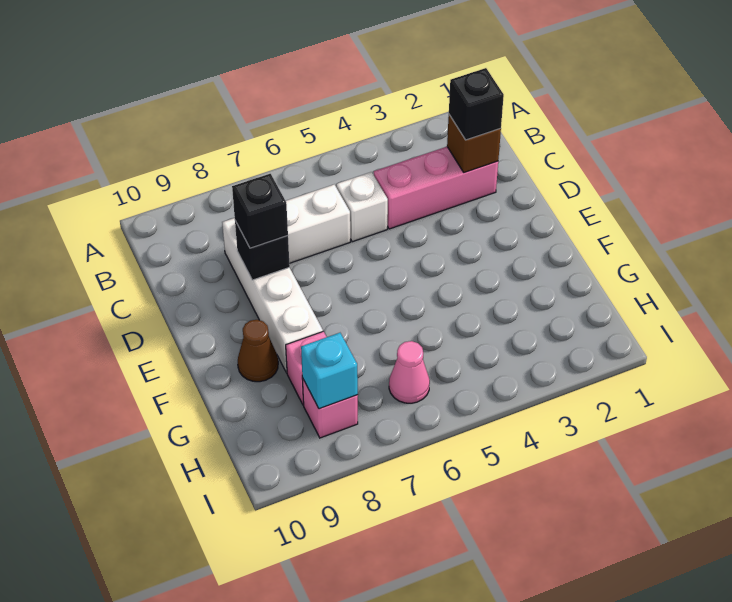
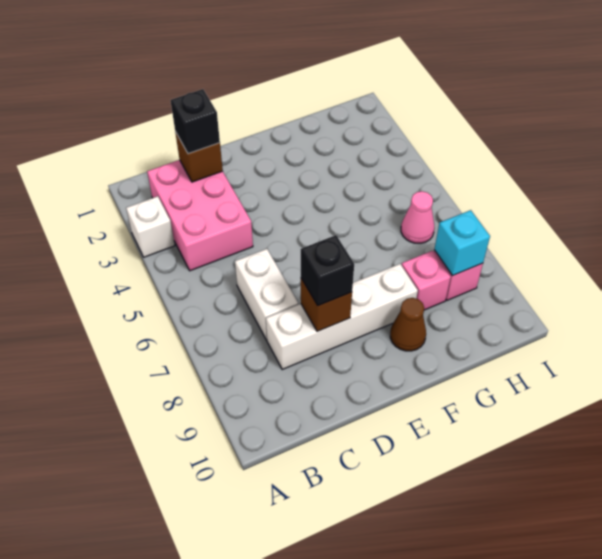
pink brick C2:C4 level 1 -> pink brick B2:C4 level 1
white brick C5 level 1 -> white brick A3 level 1
black brick D8 level 2 -> brown brick D8 level 2

